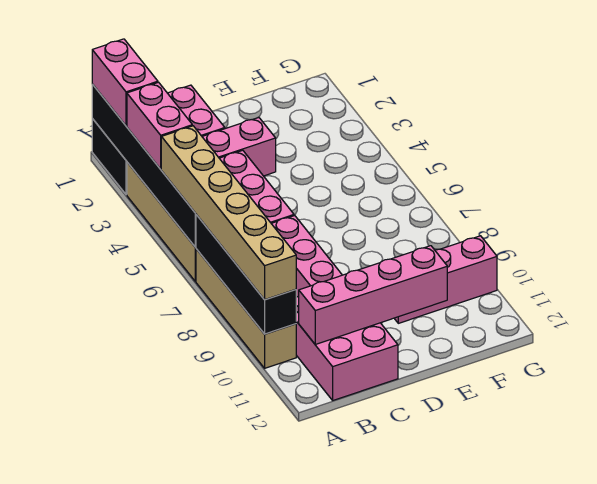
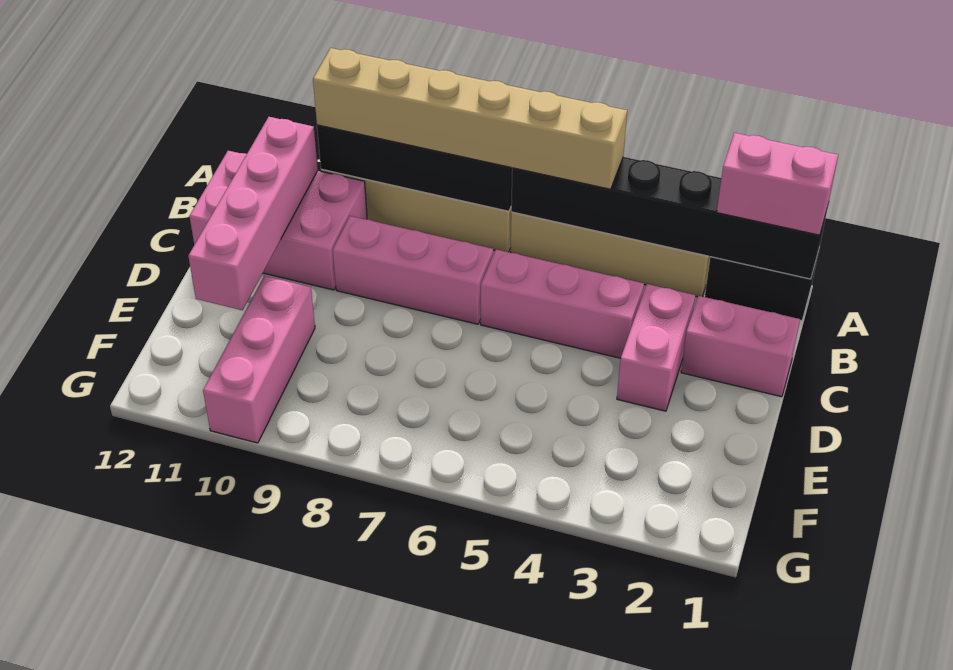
pink brick A3:A4 level 3 -> none

